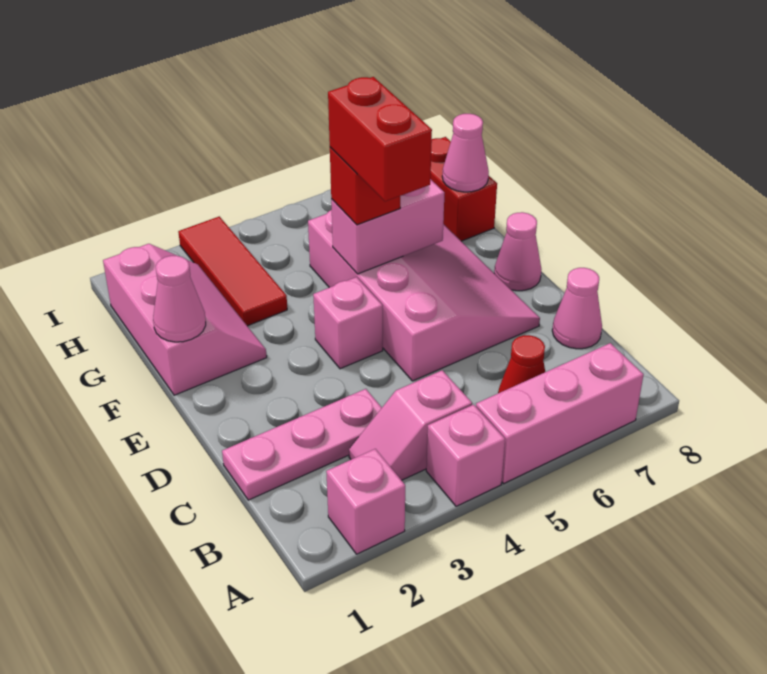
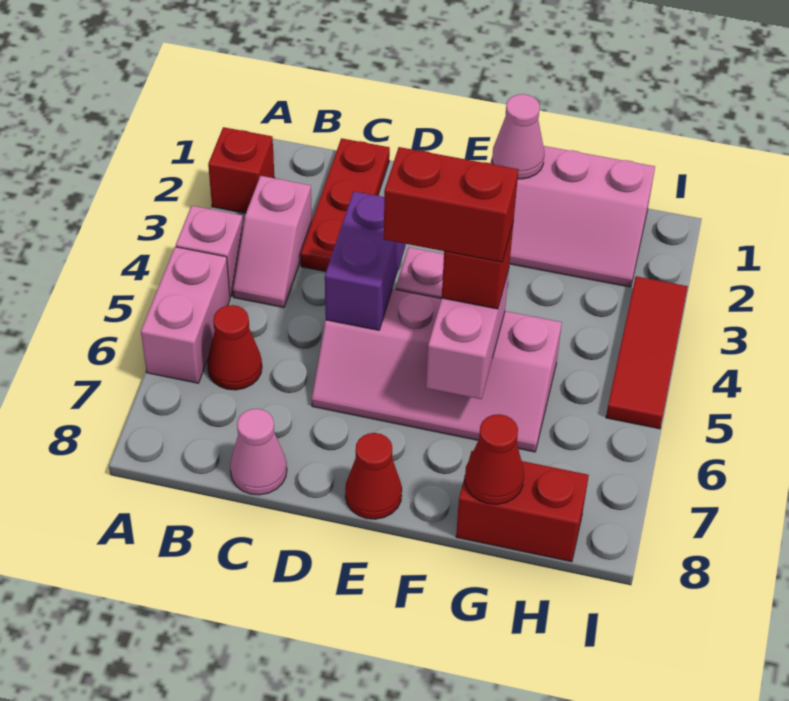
pink brick A2 level 1 -> red brick A2 level 1
pink brick A5:A7 level 1 -> pink brick A5:A6 level 1
pink slope B3:B4 level 1 top 4 -> pink slope B3:B4 level 1 top 3
pink plate C1:C3 level 1 -> red plate C1:C3 level 1
none -> purple brick D4:D5 level 2
pink slope D5:G7 level 1 top 5 -> pink slope D5:G6 level 1 top 5
pink cone E8 level 1 -> red cone E8 level 1
red tile G3:I3 level 1 -> red tile I3:I5 level 1
pink cone G8 level 2 -> red cone G8 level 2

